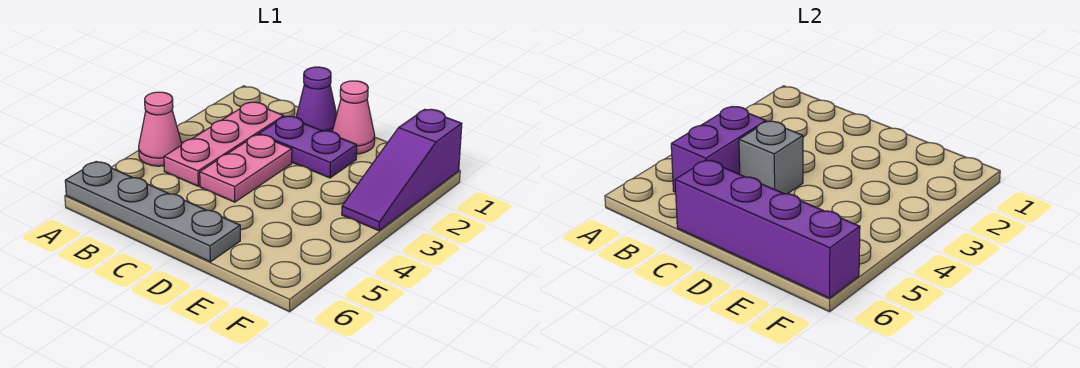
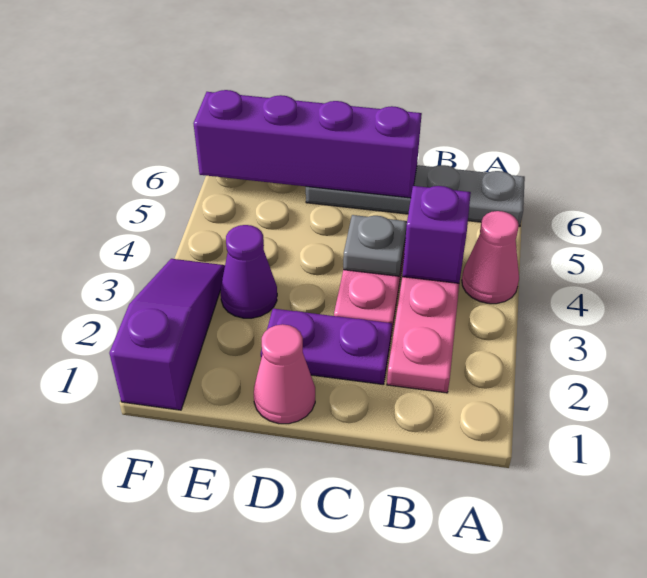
purple brick B4:B5 level 2 -> purple brick B4 level 2
purple cone C1 level 1 -> purple cone E3 level 1
grey brick C4 level 2 -> grey plate C4 level 2

